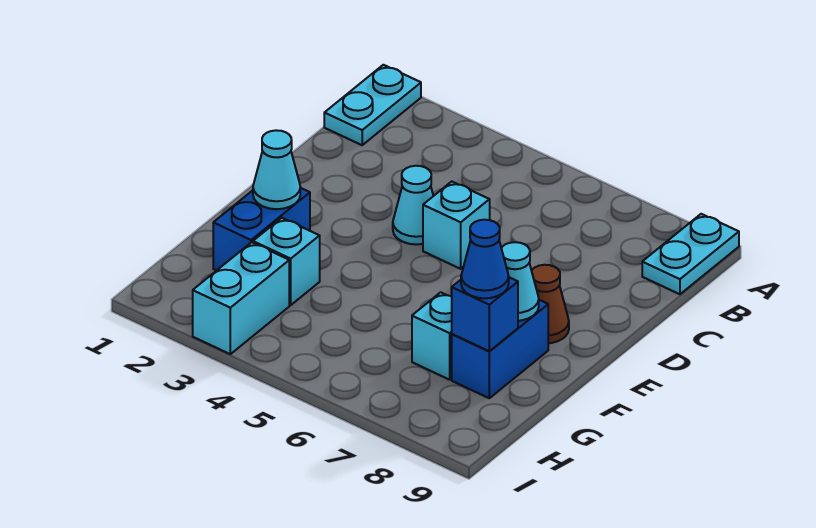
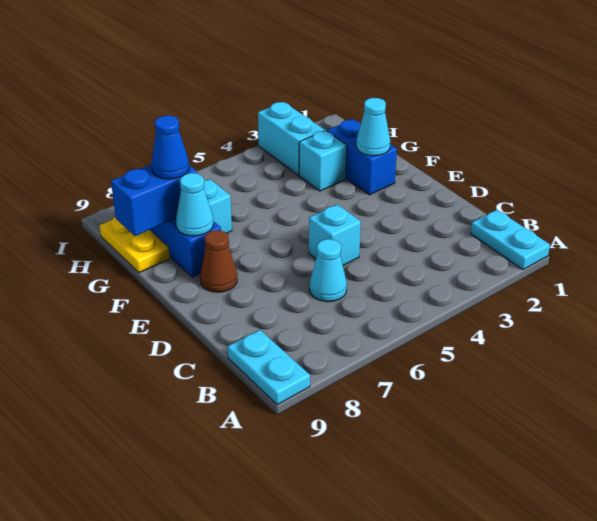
cyan cone D4 level 1 -> cyan cone C6 level 1
blue brick G8 level 2 -> blue brick G8:G9 level 2
none -> yellow plate G9:H9 level 1

